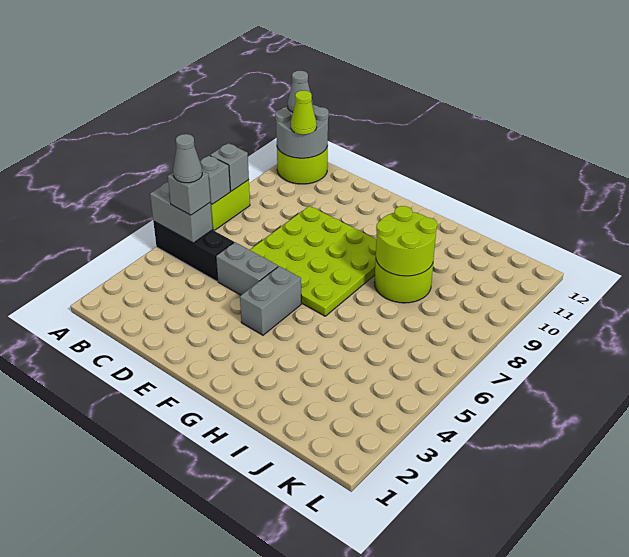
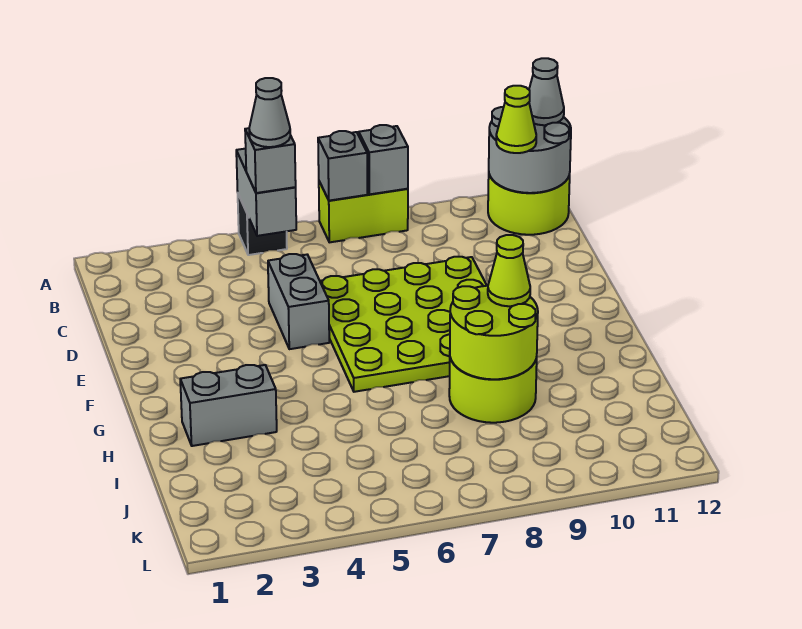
black brick A5:C5 level 1 -> black brick A5 level 1
grey brick F4:F5 level 1 -> grey brick H2:H3 level 1
none -> lime cone H9 level 3

